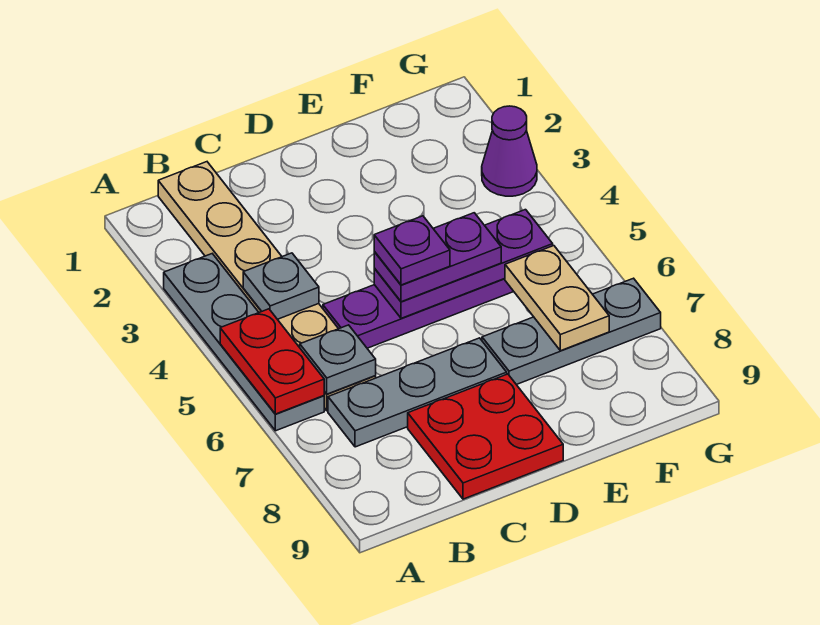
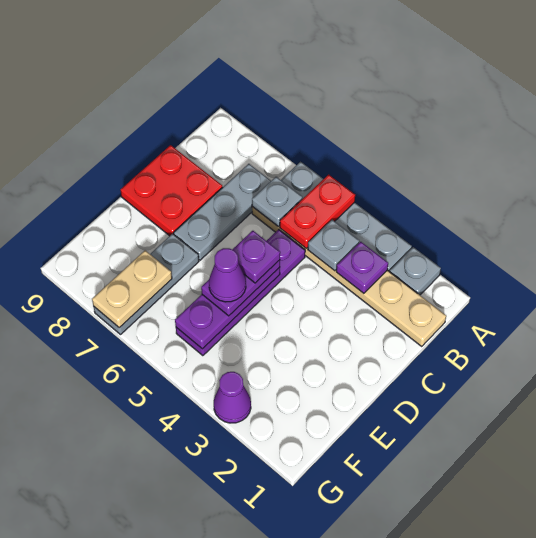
none -> grey plate A2 level 1
red plate A5:A6 level 2 -> red plate A5:B5 level 2
none -> purple plate B3 level 2
none -> purple cone E5 level 4
tan plate F6:F7 level 2 -> tan plate F7:G7 level 2

